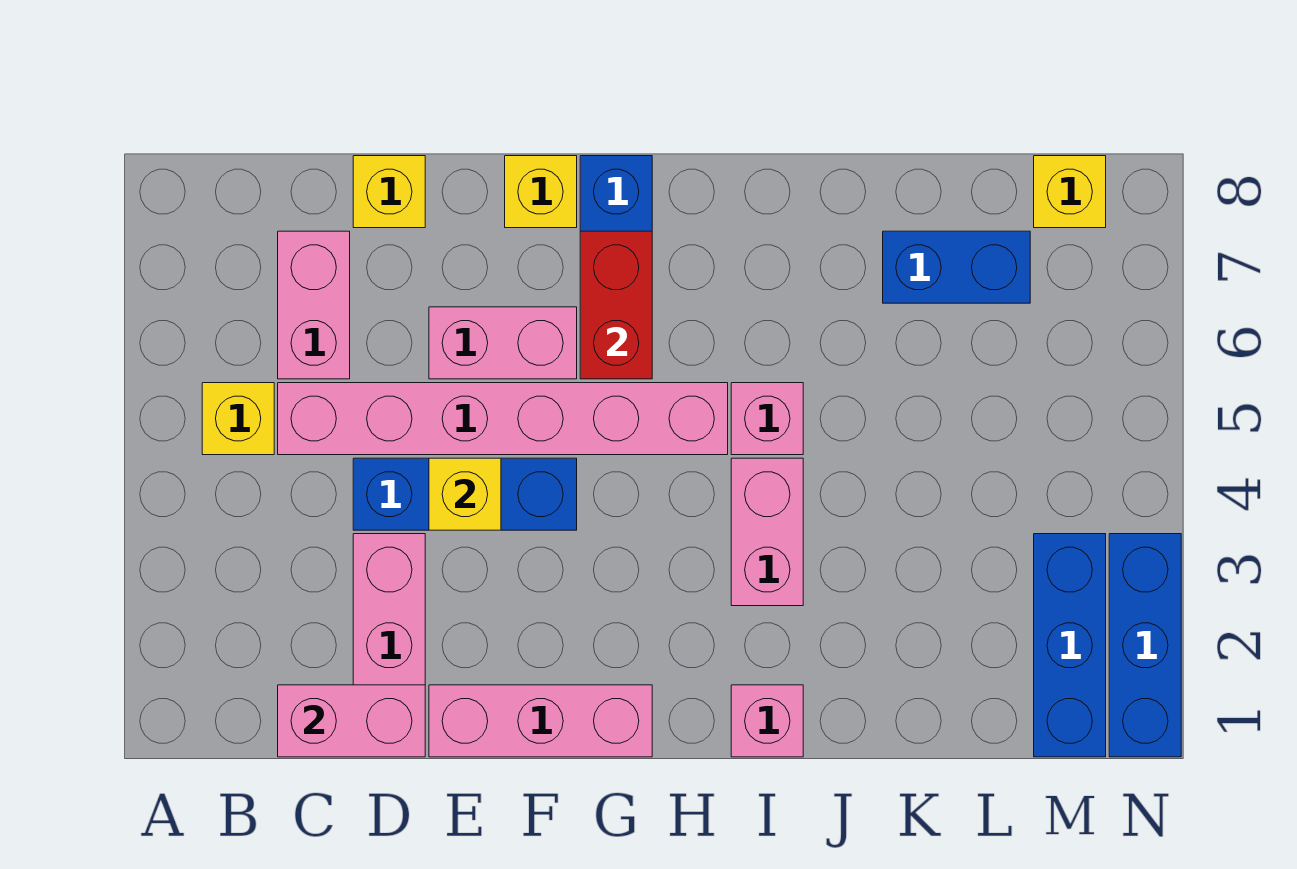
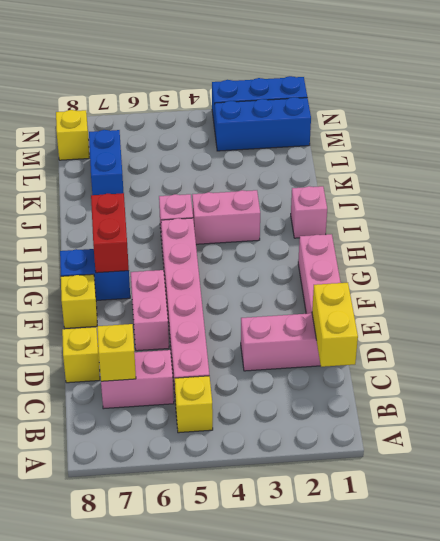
pink brick C1:D1 level 2 -> yellow brick C1:D1 level 2
blue brick D4:F4 level 1 -> none
yellow brick E4 level 2 -> yellow brick C7 level 2
red brick G6:G7 level 2 -> red brick G7:H7 level 2

